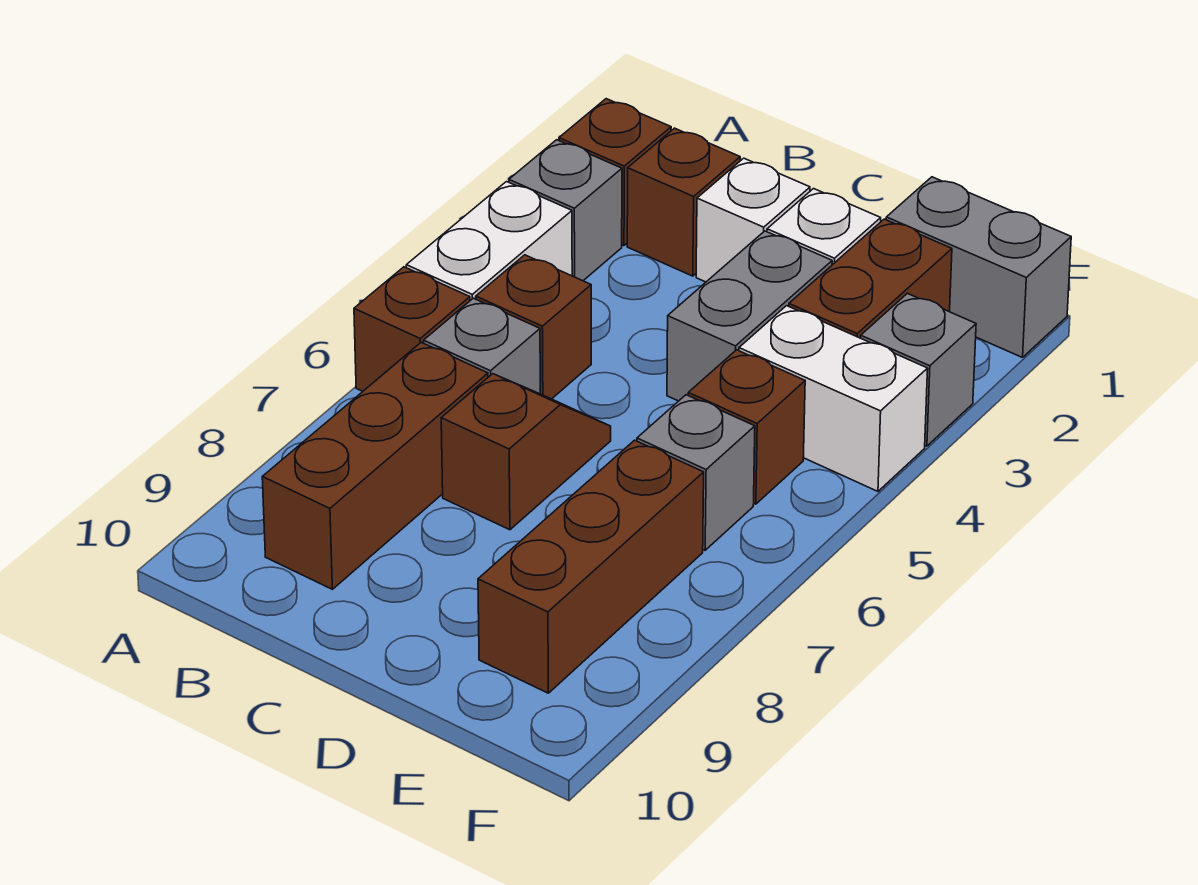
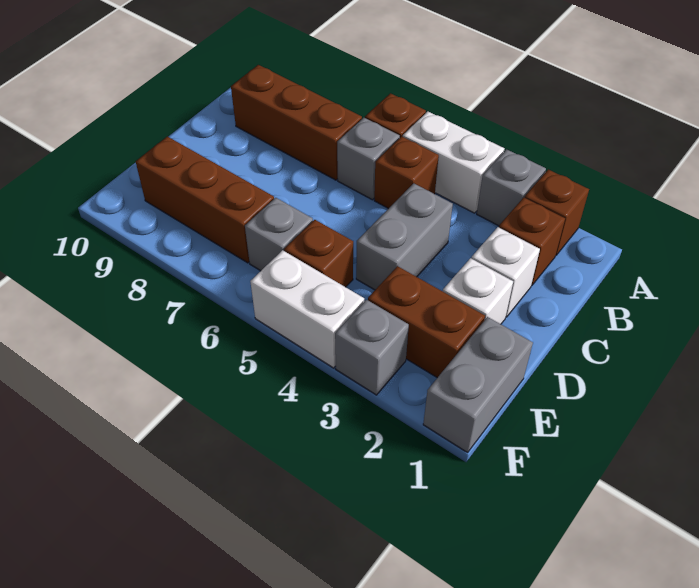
brown slope C6:C7 level 1 top 7 -> none
grey brick D3:D4 level 1 -> grey brick C4:D4 level 1
white brick E4:F4 level 1 -> white brick F4:F5 level 1

